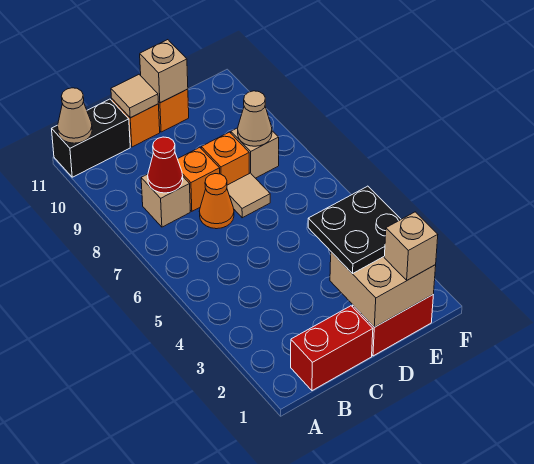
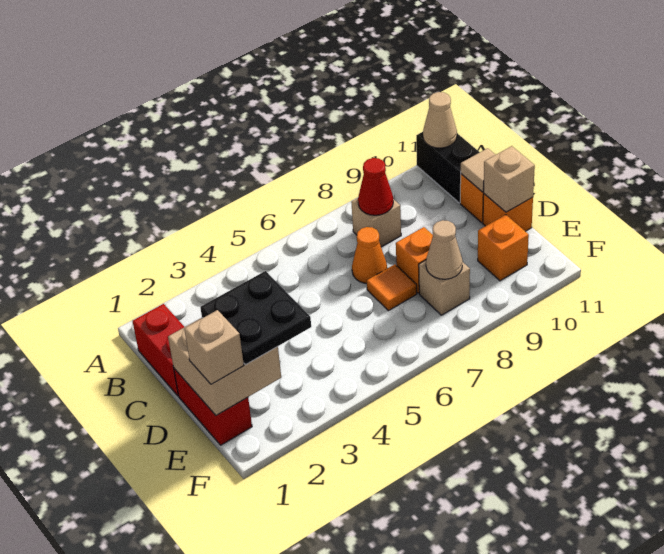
orange brick C8 level 1 -> orange brick E10 level 1
tan tile D7 level 1 -> orange tile D7 level 1

